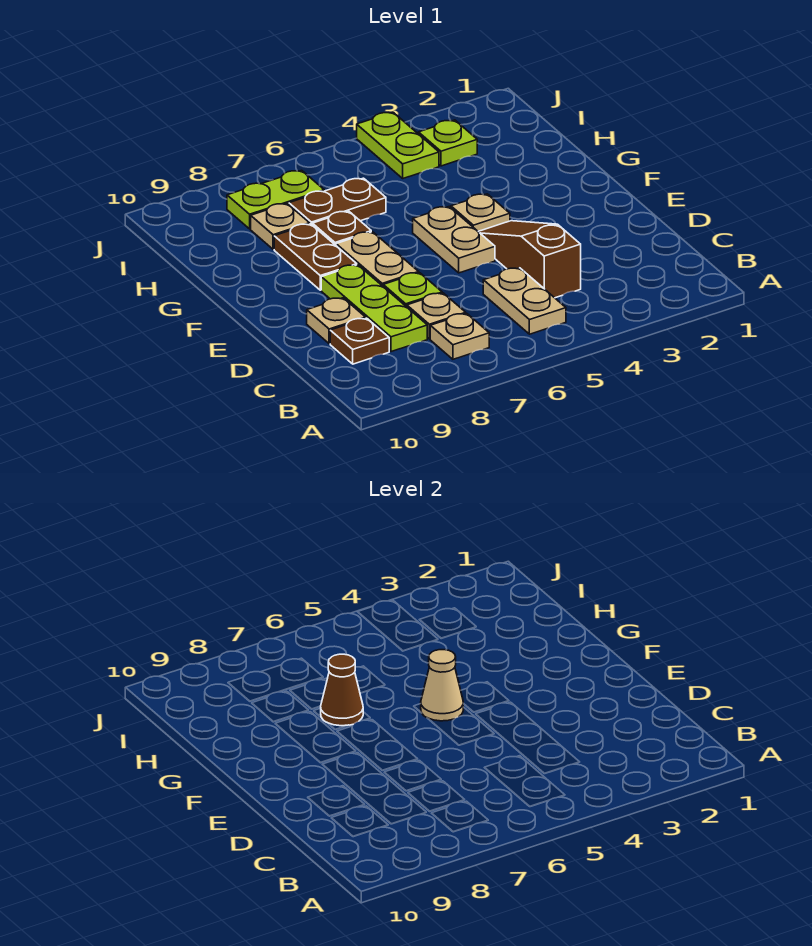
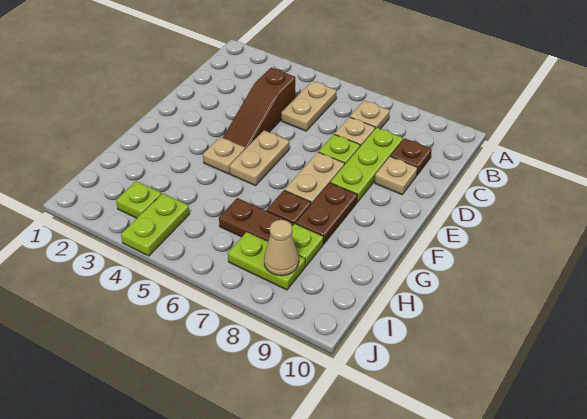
tan cone F5 level 2 -> tan cone I8 level 2
brown cone G7 level 2 -> none
tan plate H8 level 1 -> lime plate H8 level 1

